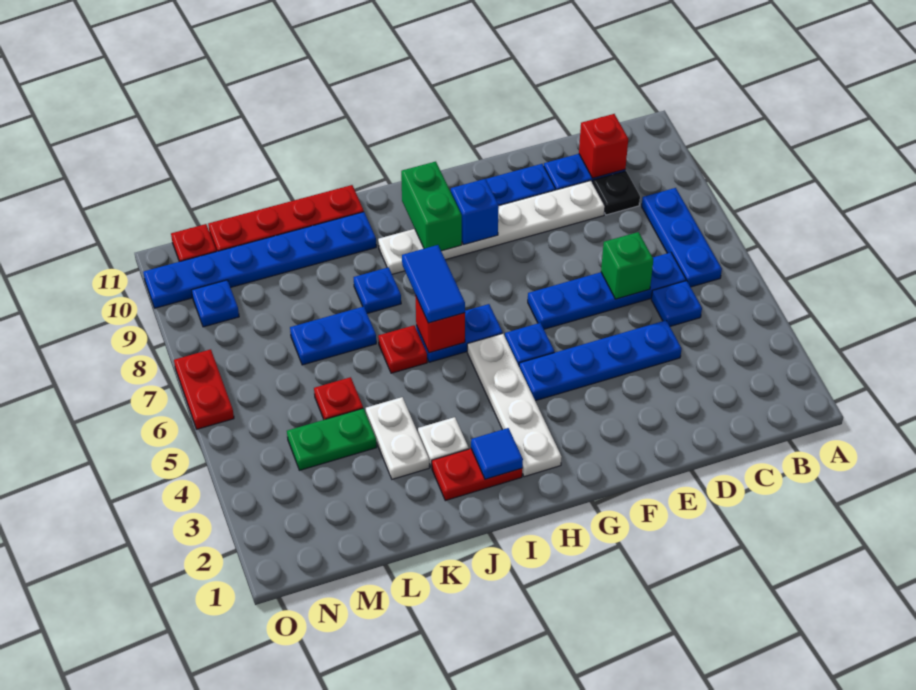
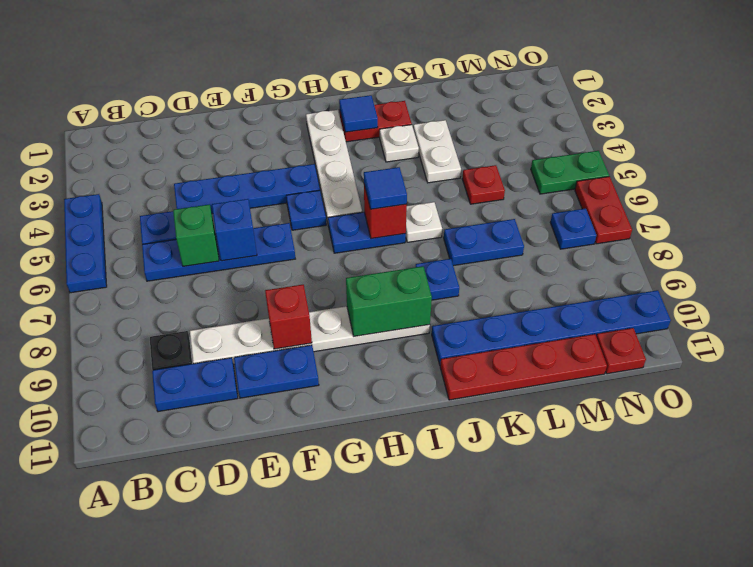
blue plate B6:B8 level 1 -> blue plate A4:A6 level 1
red brick C10 level 2 -> red brick F9 level 2
blue brick G9 level 2 -> blue brick E6 level 2
green brick H9:H10 level 2 -> green brick H9:I9 level 2
blue tile I6:I7 level 3 -> blue tile I6 level 3
red plate J6 level 1 -> white plate J6 level 1
green plate L4:M4 level 1 -> green plate N5:O5 level 1
blue plate N9 level 1 -> blue plate N7 level 1

